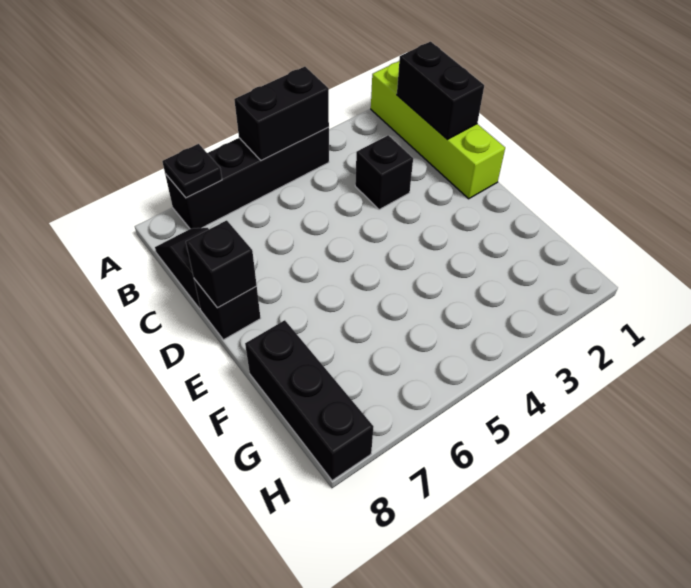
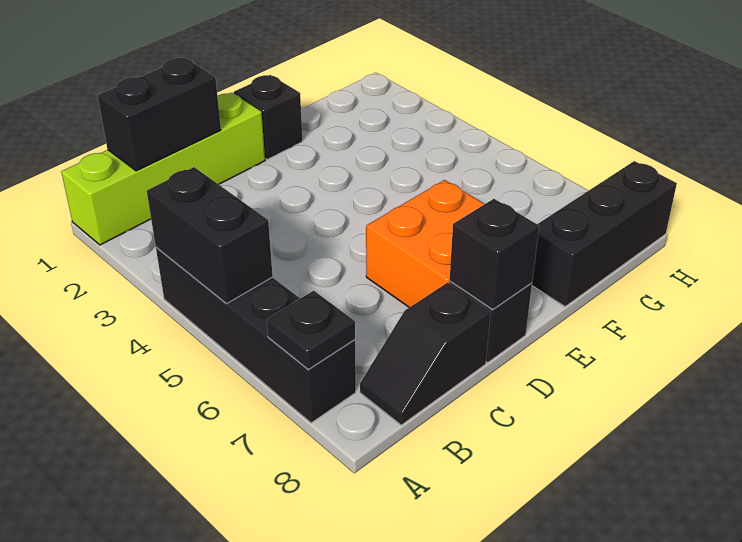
black brick C3 level 1 -> black brick E1 level 1
none -> orange brick D6:E7 level 1

